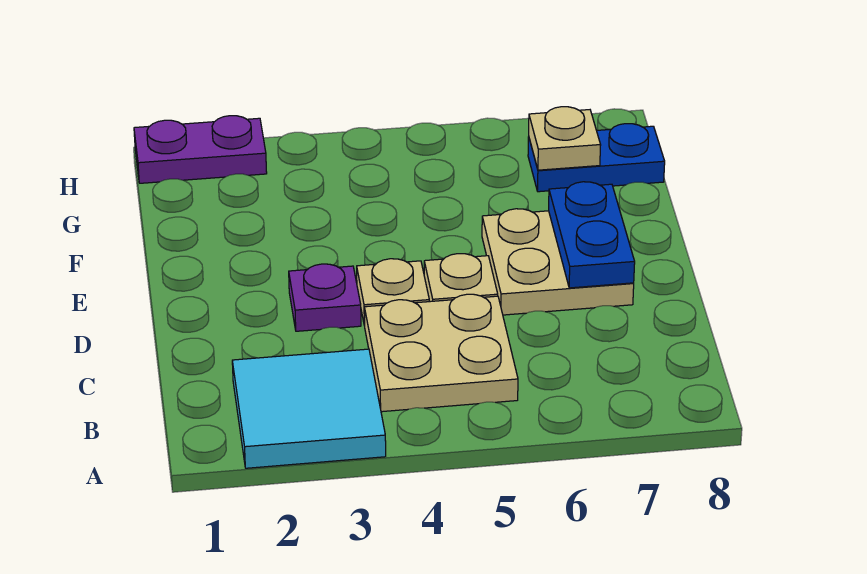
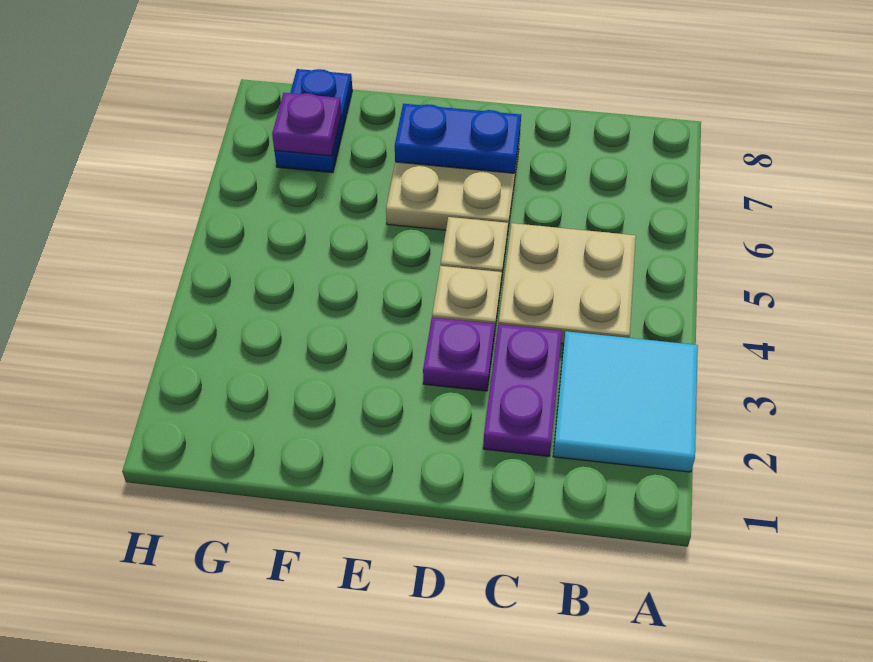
tan plate G7 level 2 -> purple plate G7 level 2
purple plate H1:H2 level 1 -> purple plate C2:C3 level 1

